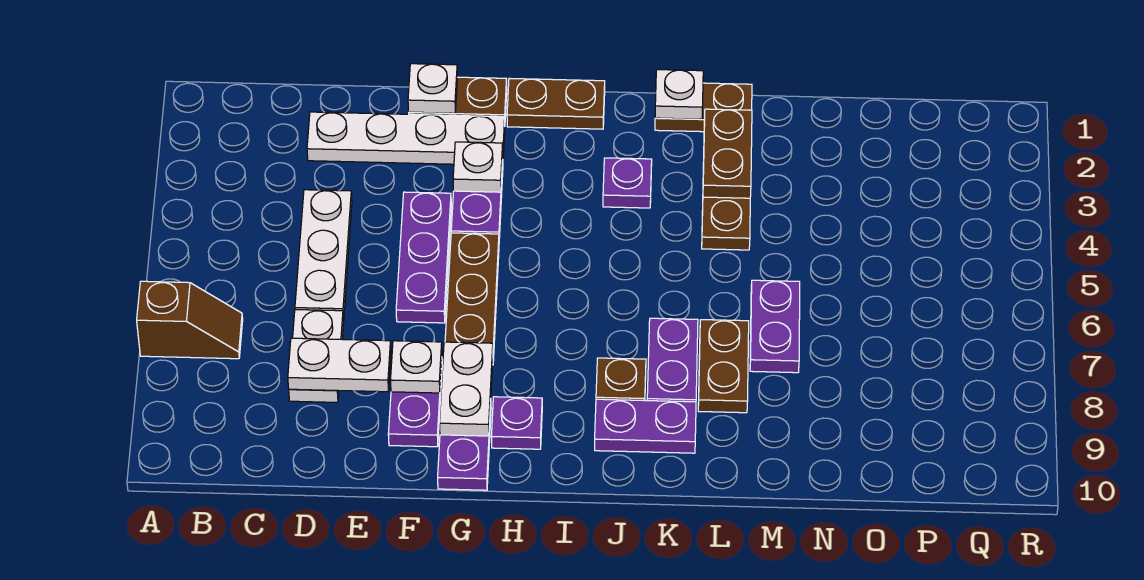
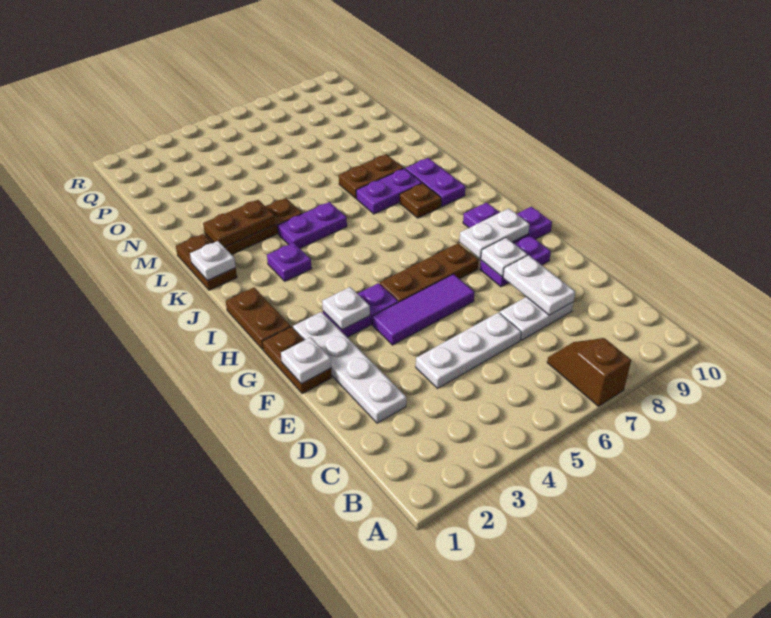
purple plate F4:F6 level 1 -> purple tile F4:F6 level 1
purple plate M6:M7 level 1 -> purple plate K4:K5 level 1

